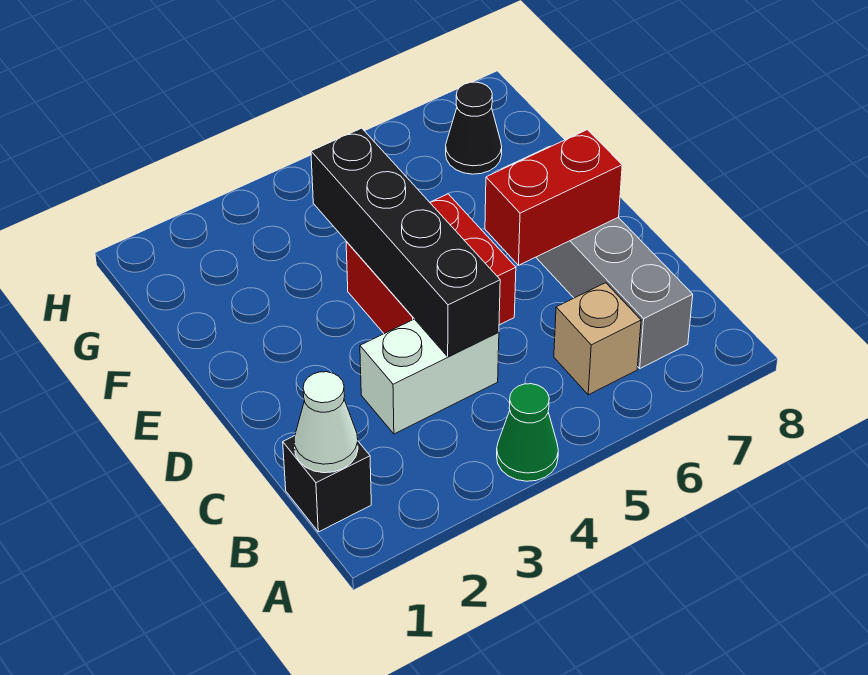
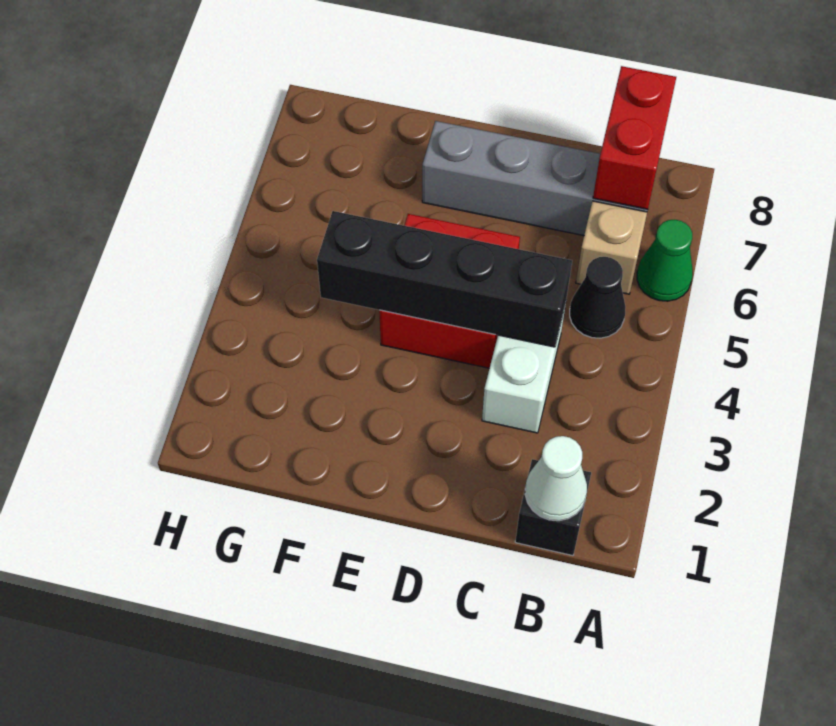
green cone A4 level 1 -> green cone A6 level 1
red brick D6:D7 level 2 -> red brick B7:B8 level 2
black cone G7 level 1 -> black cone B5 level 1

